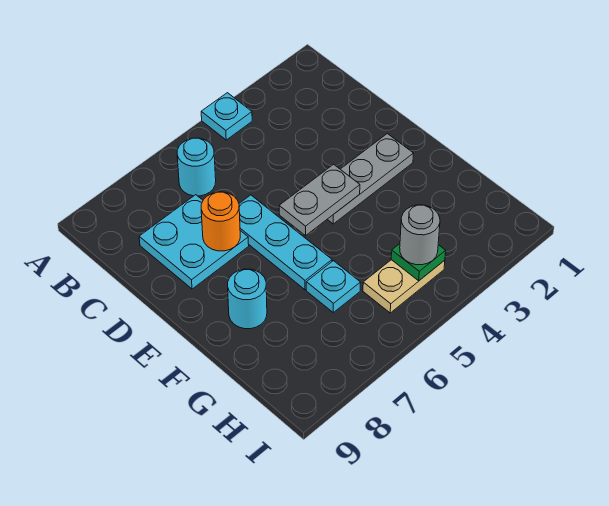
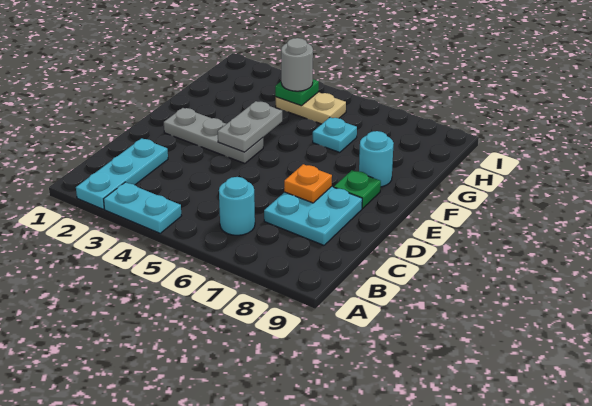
cyan plate A4 level 1 -> cyan plate A3:A4 level 1
cyan plate D6:F6 level 1 -> cyan plate A2:C2 level 1
orange round brick D7 level 2 -> orange plate D7 level 2
grey plate E4:E5 level 2 -> grey plate E4:F4 level 2
none -> green plate E8 level 1

